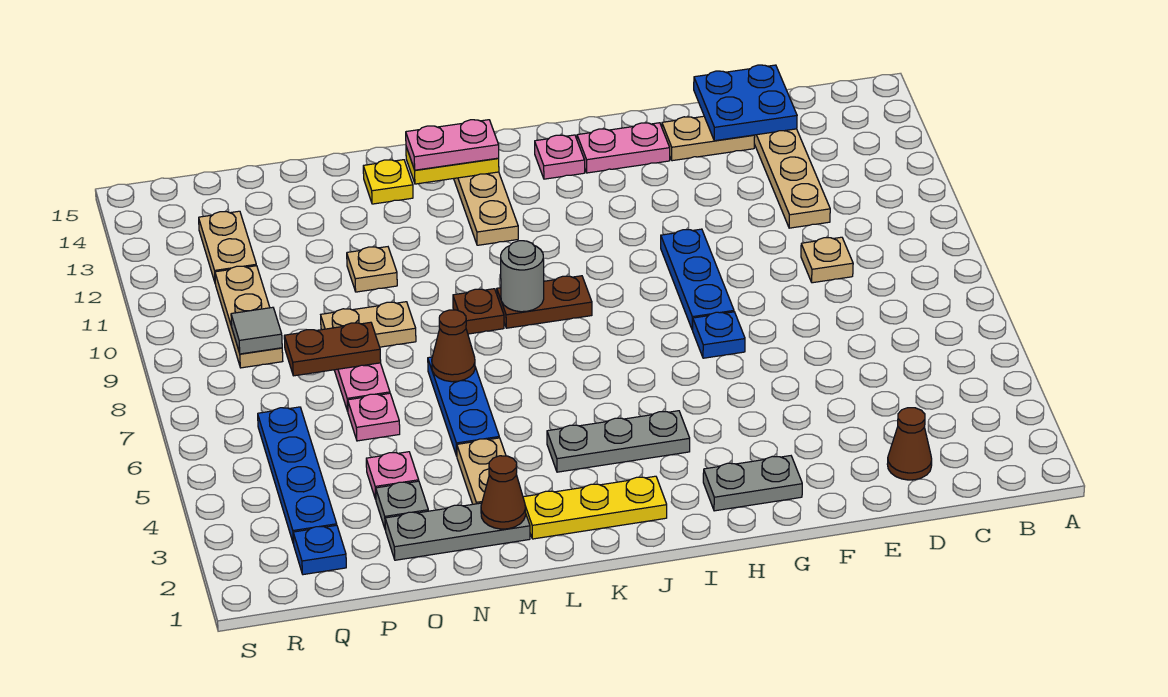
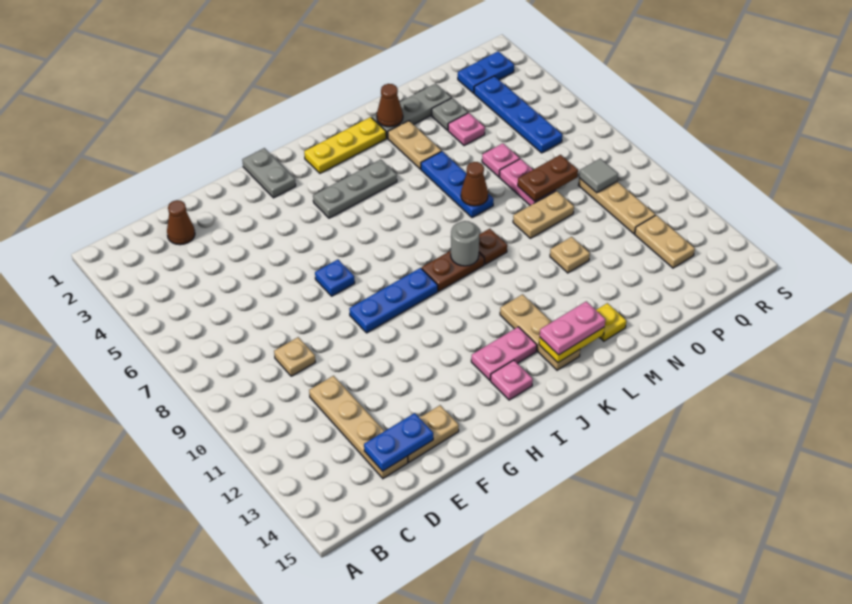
blue plate D14:E15 level 2 -> blue plate D14:E14 level 2
grey plate G2:H2 level 1 -> grey plate H1:H2 level 1
blue plate G8:G10 level 1 -> blue plate G9:I9 level 1
pink plate G14:H14 level 1 -> pink plate I13:J13 level 1
blue plate Q2 level 1 -> blue plate Q2:R2 level 1

